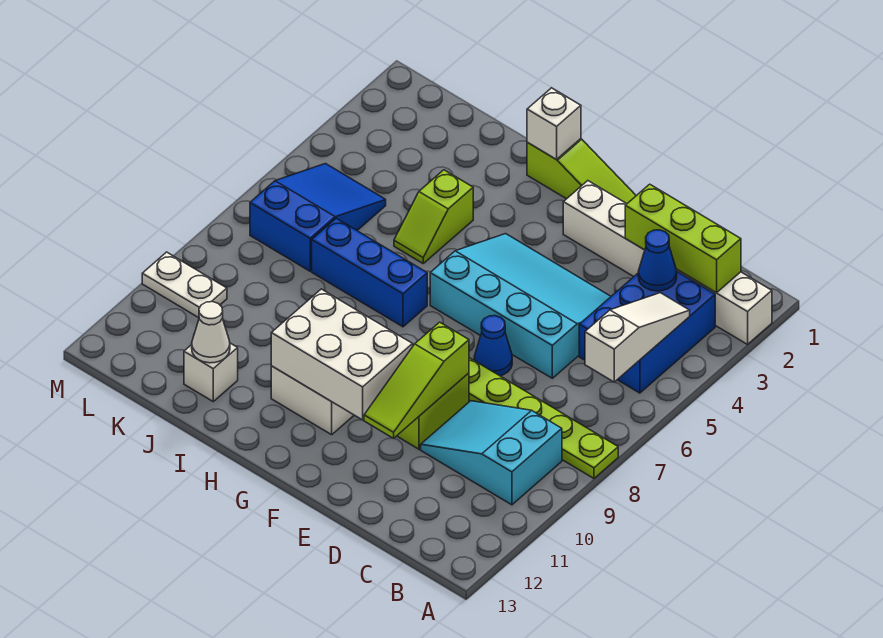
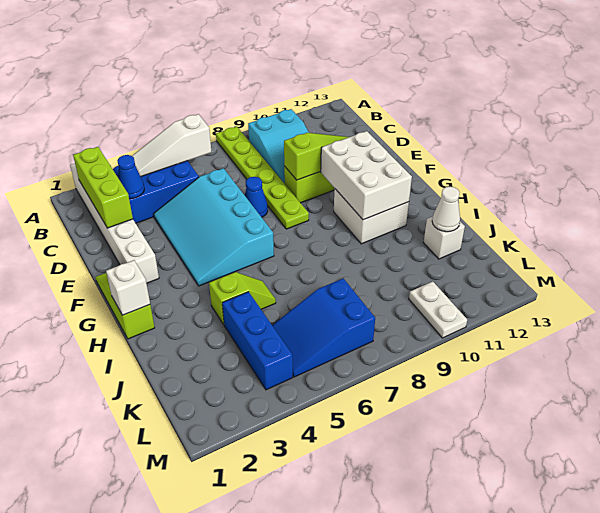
blue brick H7:J7 level 1 -> blue brick J4:L4 level 1

